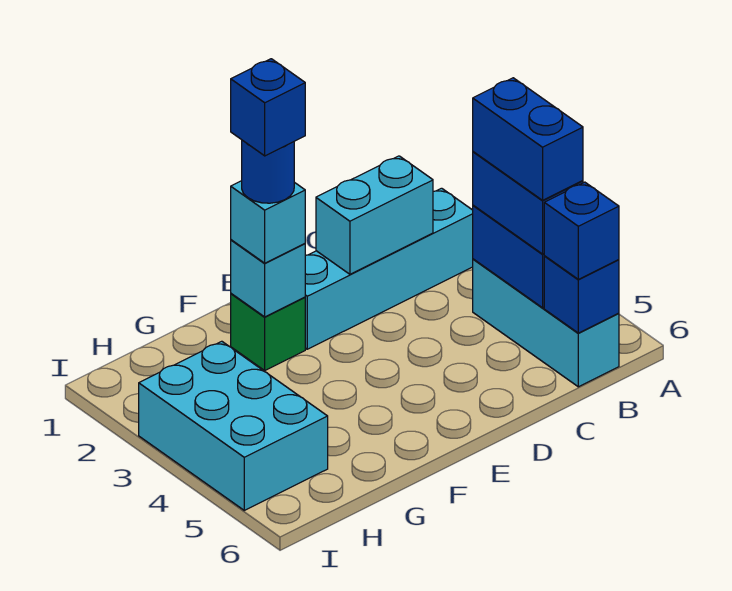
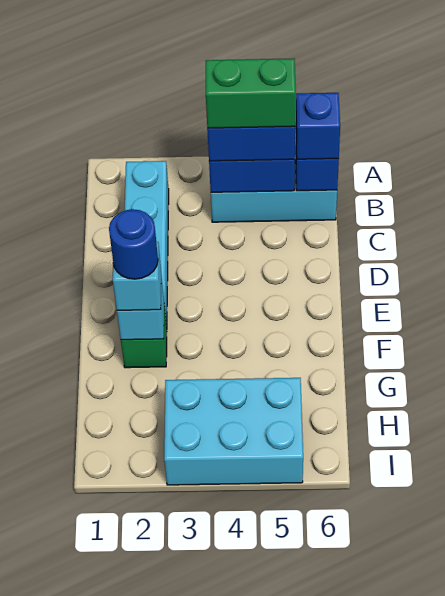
blue brick B4:B5 level 4 -> green brick B4:B5 level 4
cyan brick C2:D2 level 2 -> none
blue brick F2 level 5 -> none

